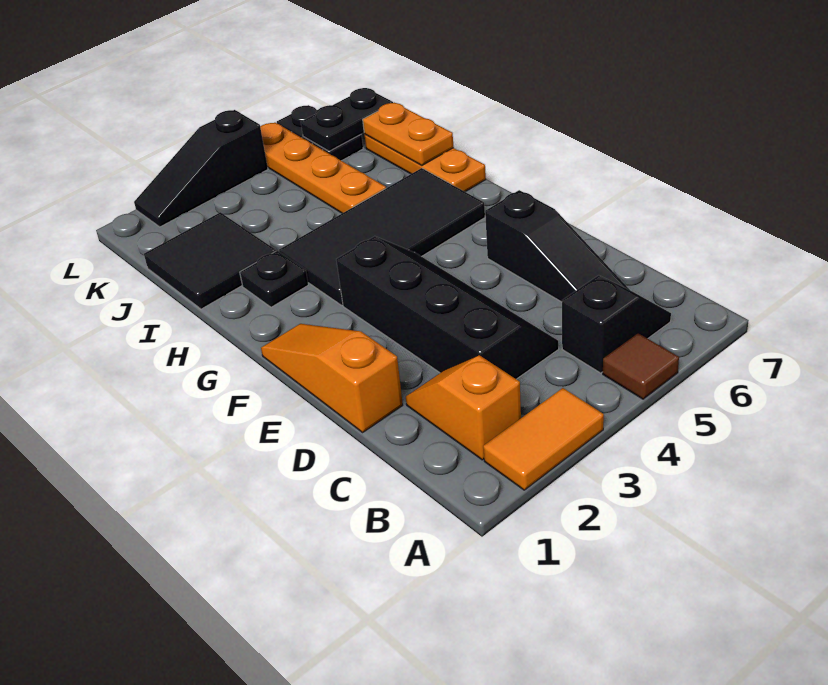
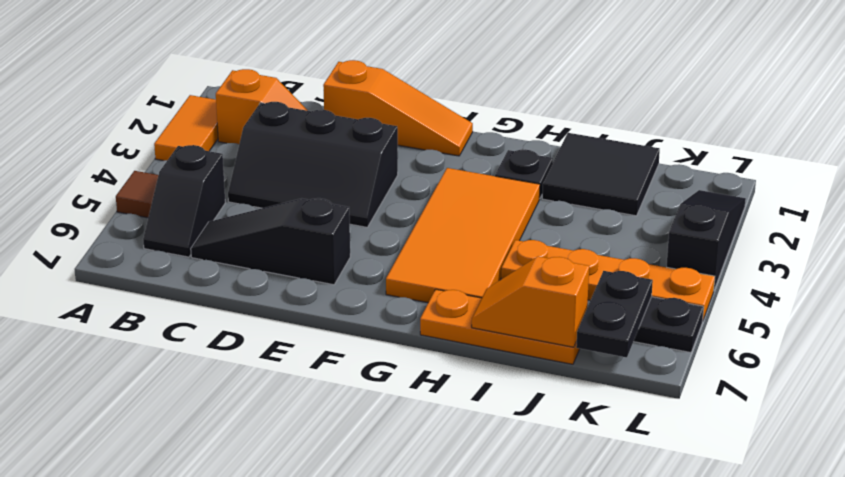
black slope C3:F4 level 1 top 3 -> black slope C3:E4 level 1 top 3
black tile G3:H6 level 1 -> orange tile G3:H6 level 1
orange plate I7:J7 level 2 -> orange slope I7:J7 level 2 top J

